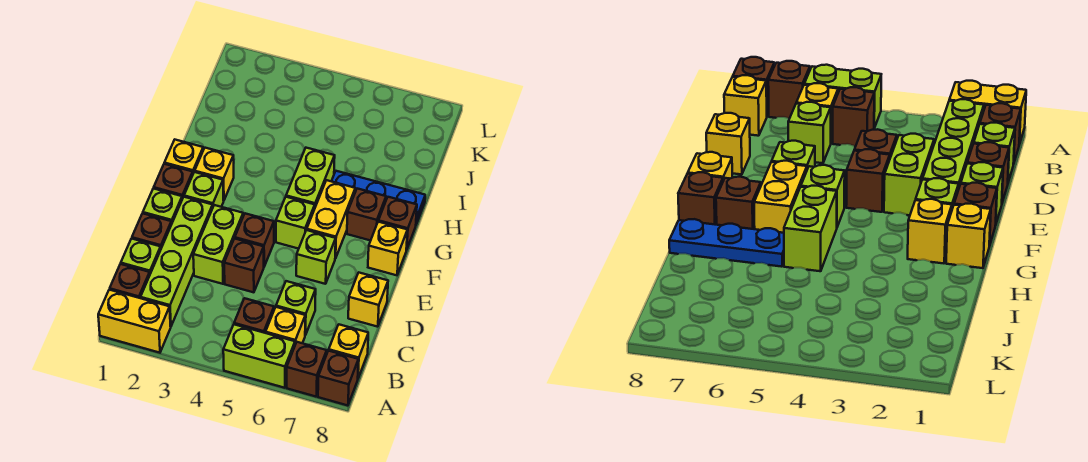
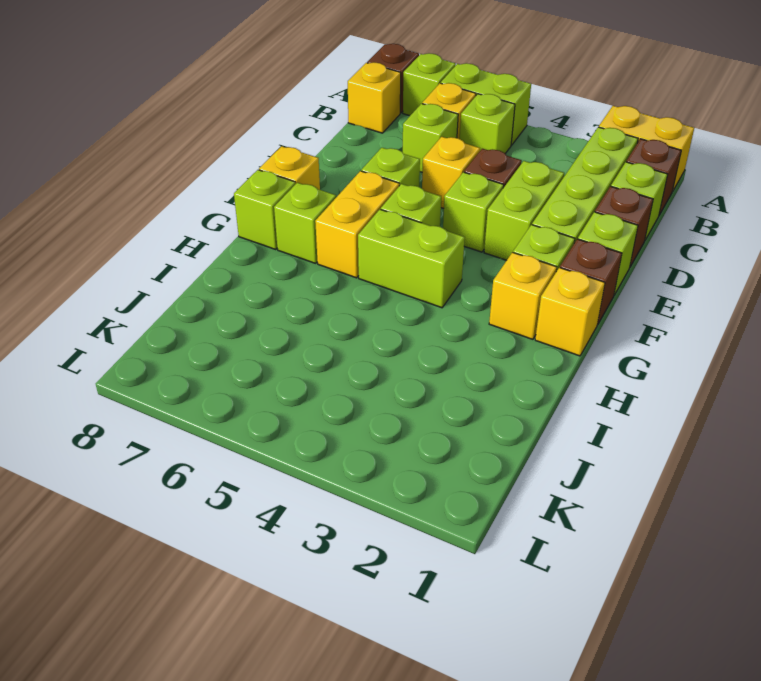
brown brick A7 level 1 -> lime brick A7 level 1
brown brick B5 level 1 -> lime brick B5 level 1
yellow brick D8 level 1 -> yellow brick D5 level 1
brown brick E4 level 1 -> lime brick E4 level 1
lime brick G5:H5 level 1 -> lime brick G4:G5 level 1
brown brick G7 level 1 -> lime brick G7 level 1
brown brick G8 level 1 -> lime brick G8 level 1
blue plate H6:H8 level 1 -> none

